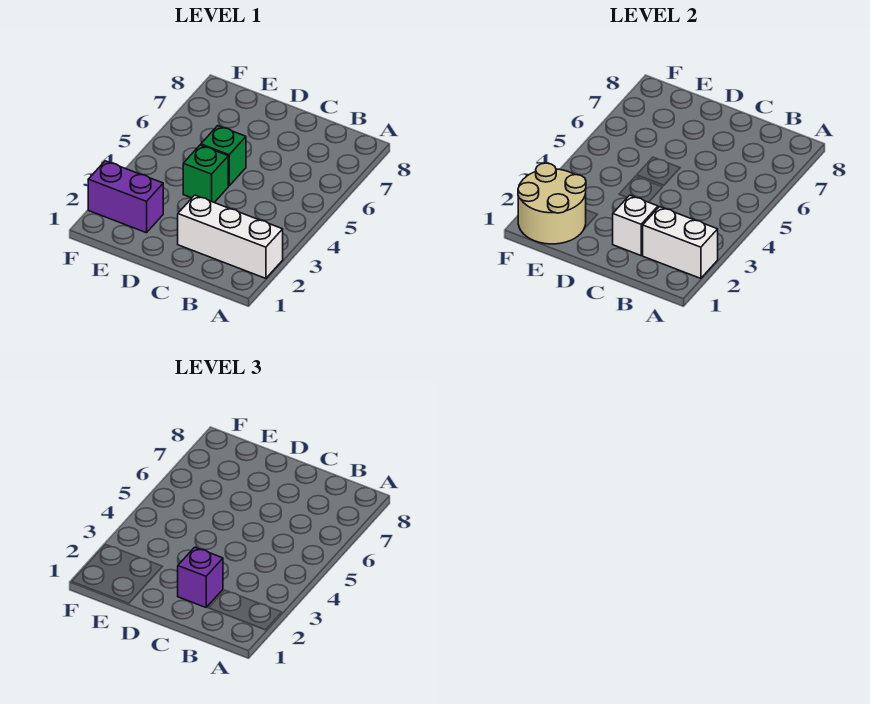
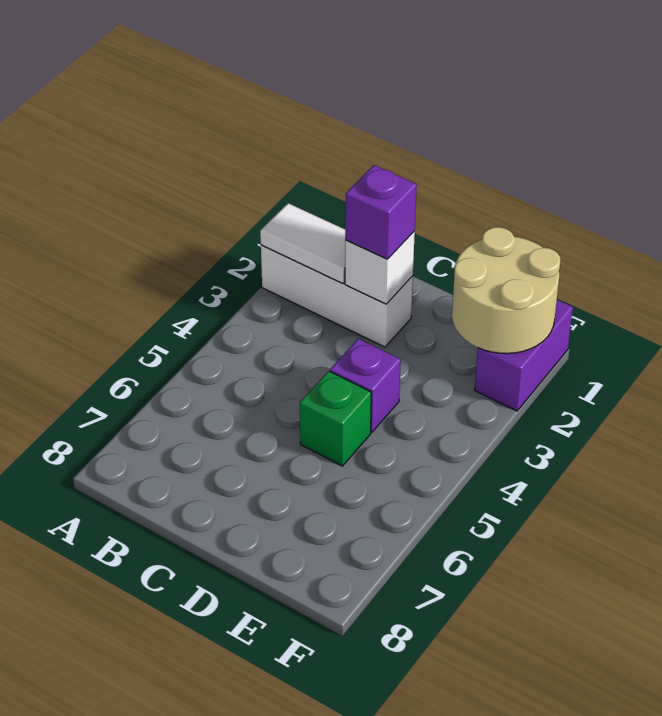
white brick A2:B2 level 2 -> white tile A2:B2 level 2
green brick D4 level 1 -> purple brick D4 level 1
purple brick E2:F2 level 1 -> purple brick F1:F2 level 1

